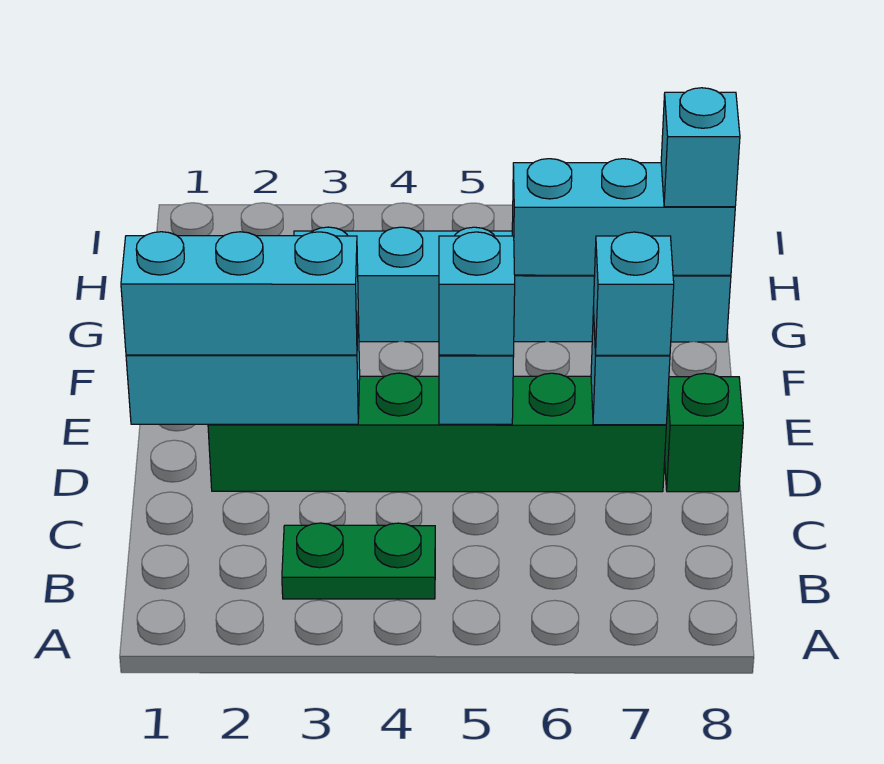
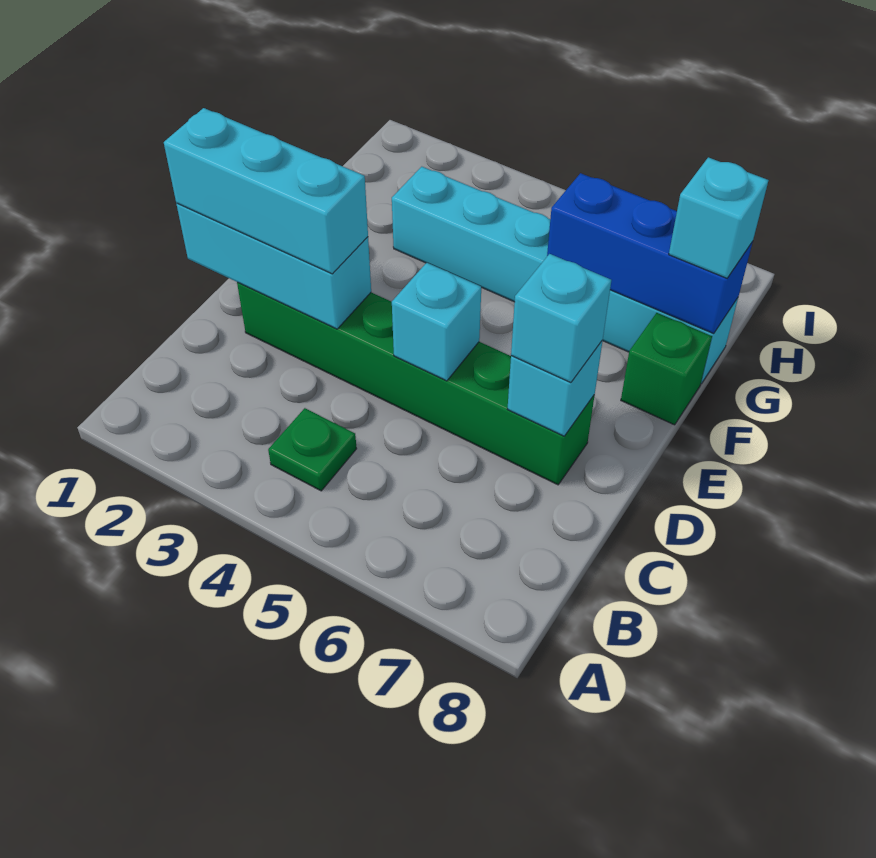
green plate B3:B4 level 1 -> green plate B4 level 1
cyan brick D5 level 3 -> none
green brick D8 level 1 -> green brick F8 level 1
cyan brick G6:G8 level 2 -> blue brick G6:G8 level 2

